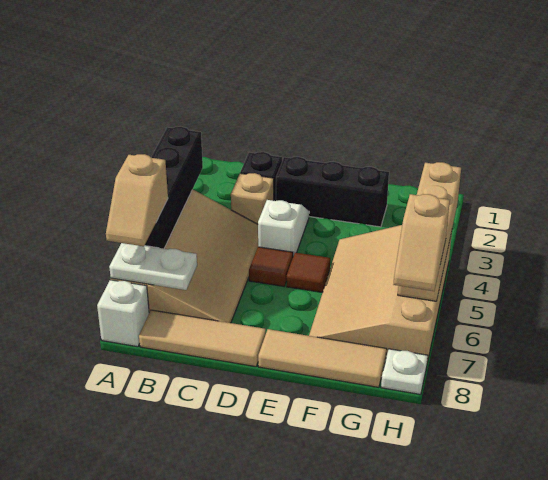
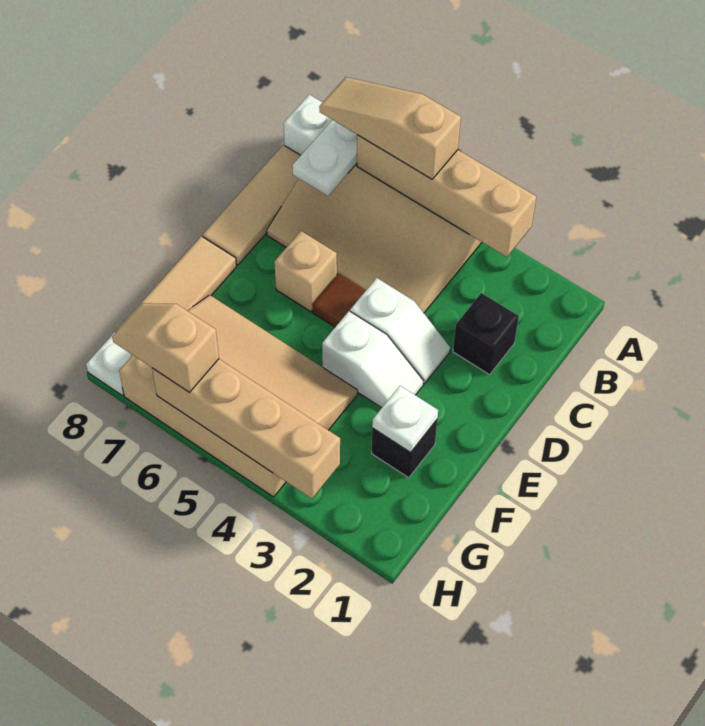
black brick A3:A6 level 2 -> tan brick A3:A6 level 2
tan slope A6:A7 level 3 top 6 -> tan slope A5:A7 level 3 top 5
tan brick C3 level 1 -> tan brick D6 level 1
black brick D2:F2 level 1 -> black brick F2 level 1
none -> white slope E3:E4 level 1 top 4
brown tile E5 level 1 -> none
none -> white plate F2 level 2

